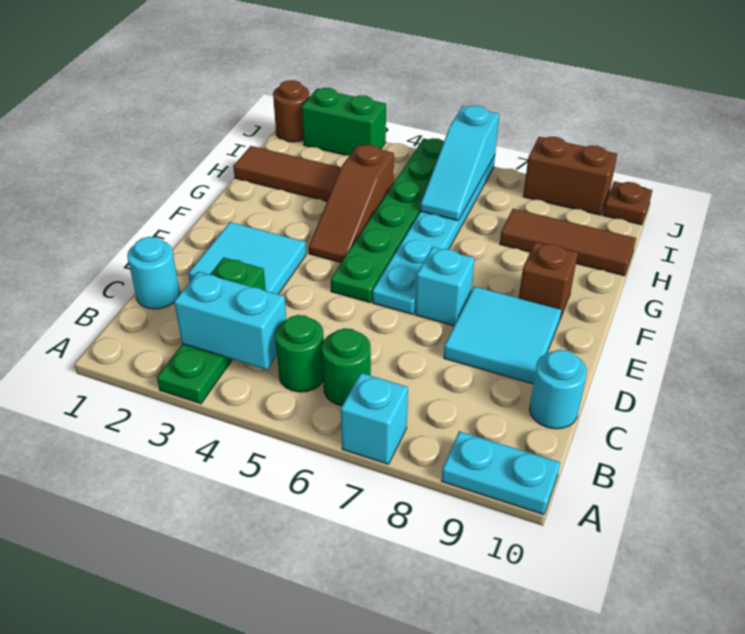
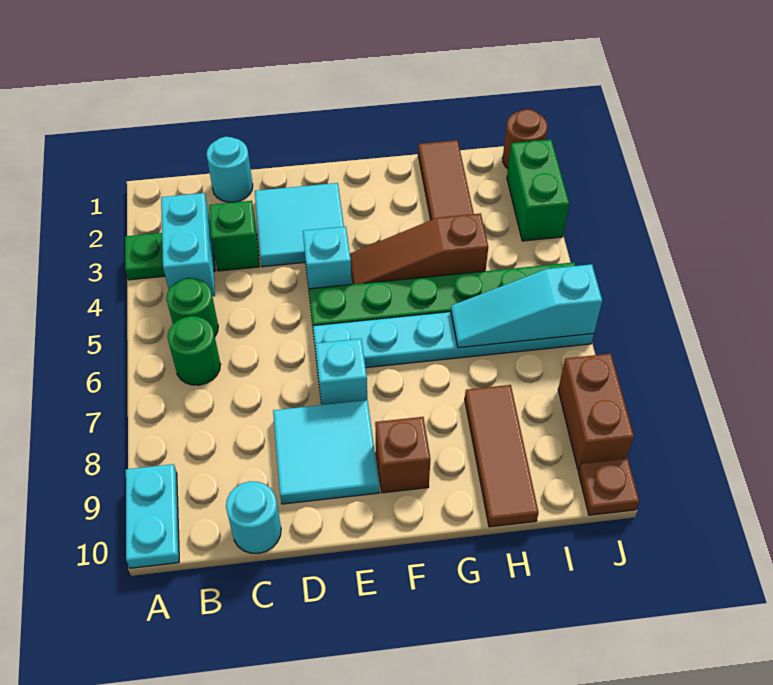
cyan brick A7 level 1 -> cyan brick E4 level 1

